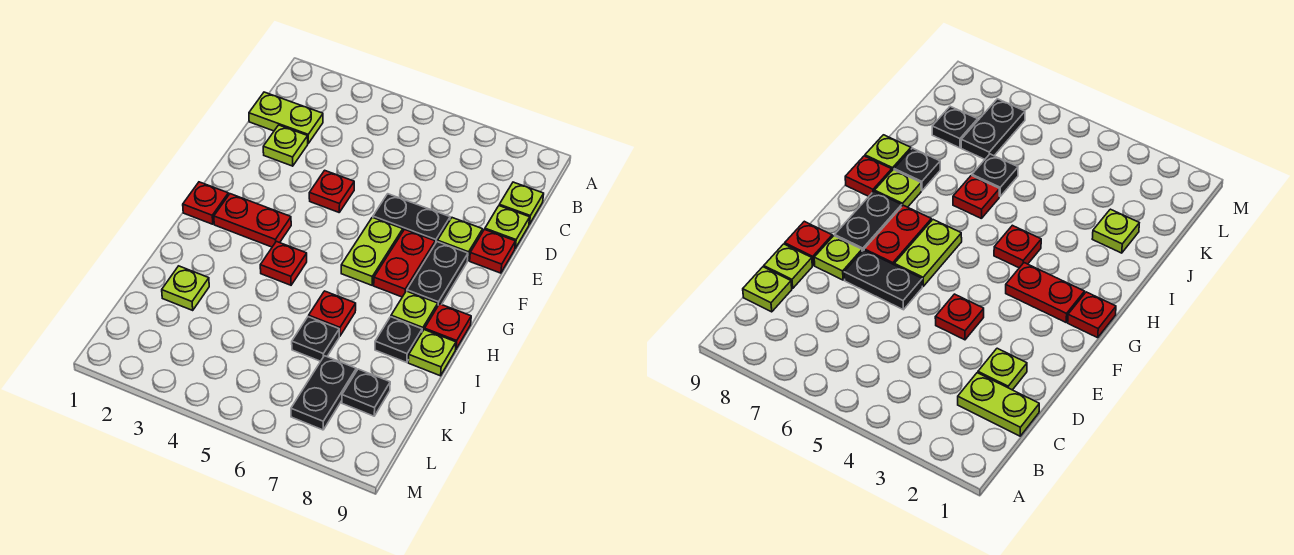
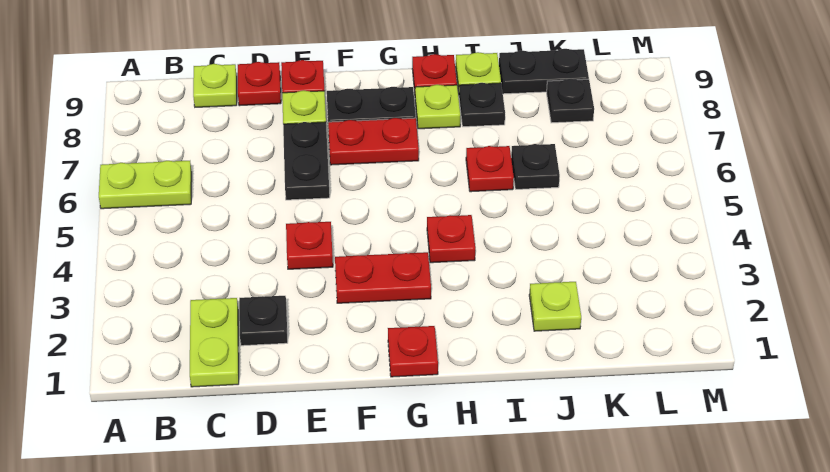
lime plate D2 level 1 -> black plate D2 level 1
lime plate D9 level 1 -> red plate D9 level 1
lime plate F6:G6 level 1 -> lime plate A6:B6 level 1
red plate G2:G3 level 1 -> red plate F3:G3 level 1
black plate K7:L7 level 1 -> black plate J9:K9 level 1

